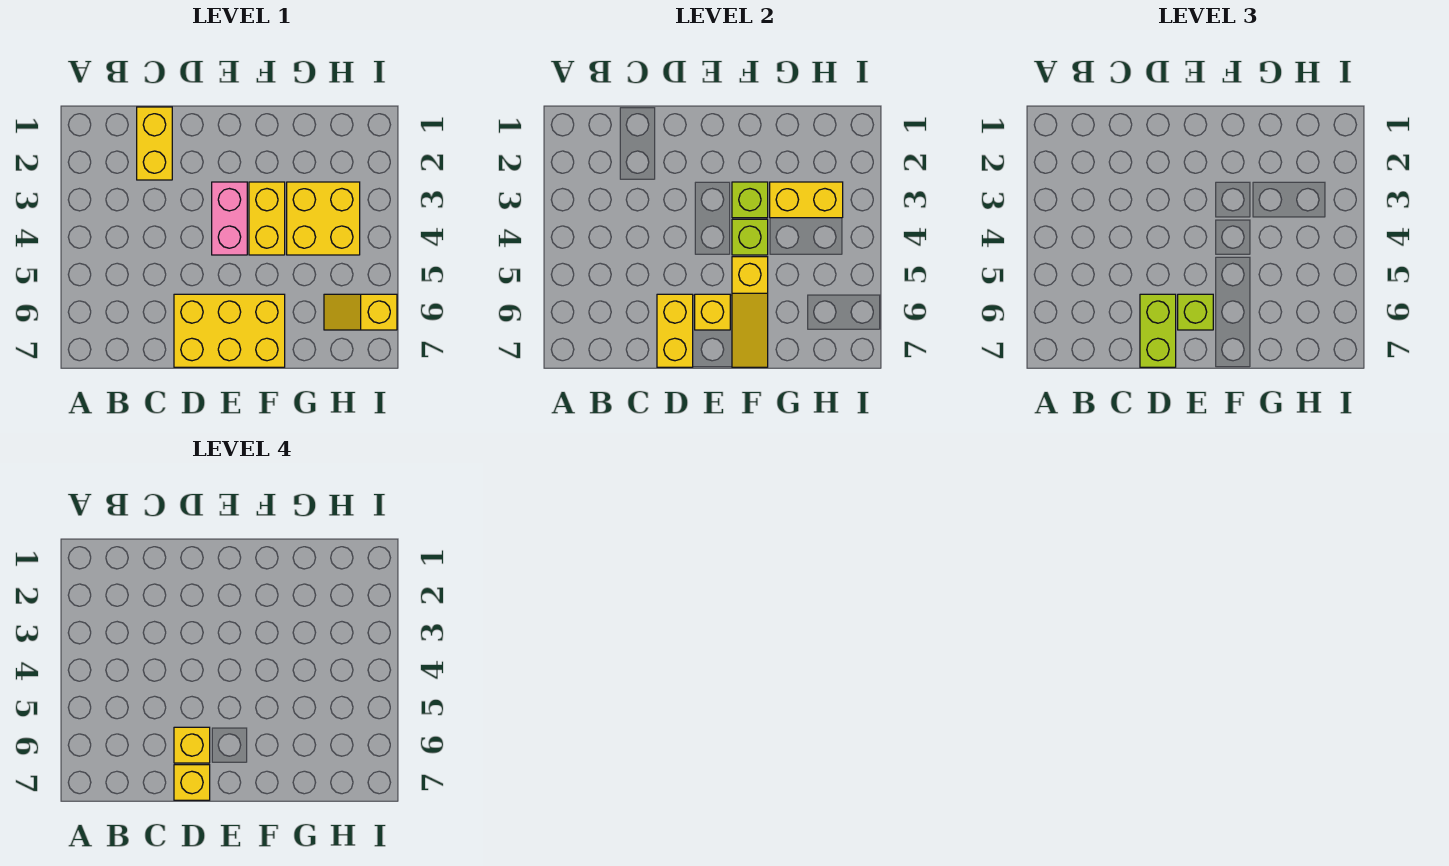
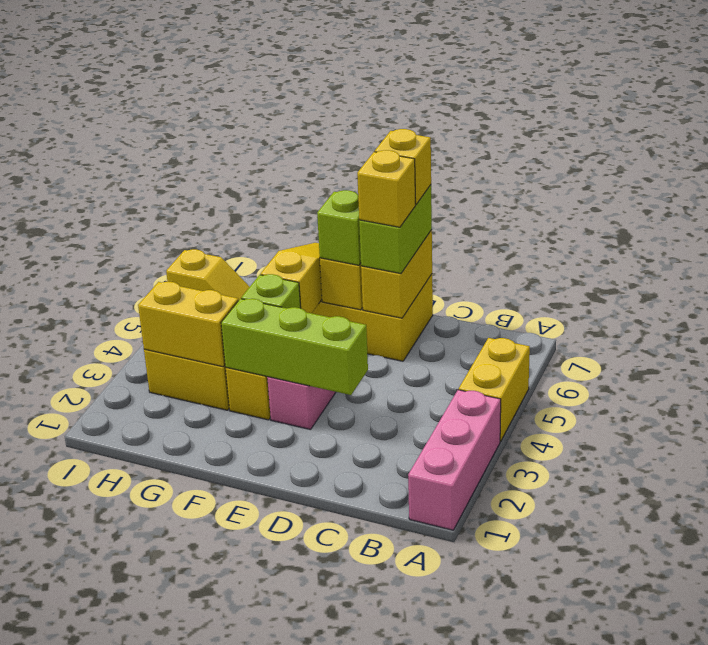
none -> pink brick A1:A3 level 1
yellow brick C1:C2 level 1 -> yellow brick A4:A5 level 1
lime brick F3 level 2 -> lime brick D3:F3 level 2

